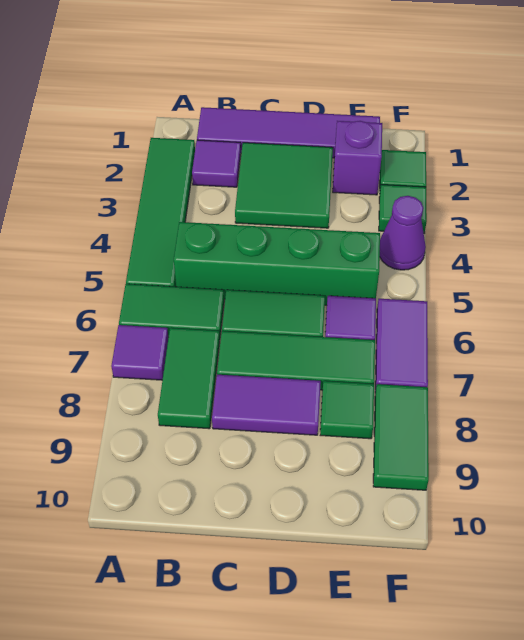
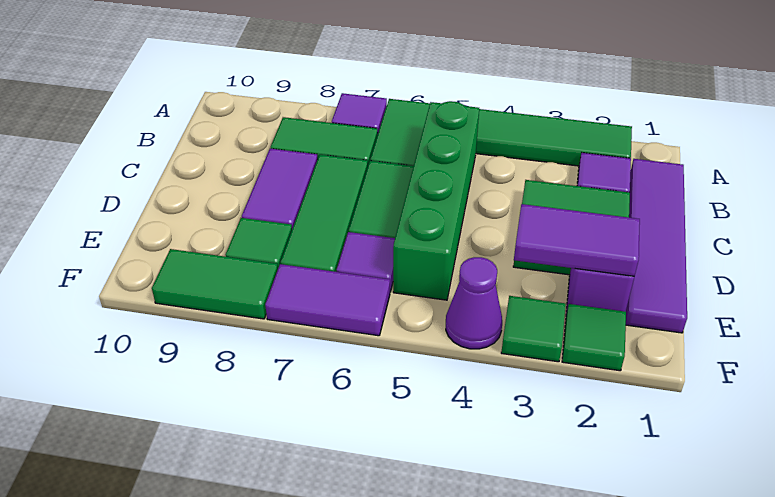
none -> purple tile E2:E3 level 2

